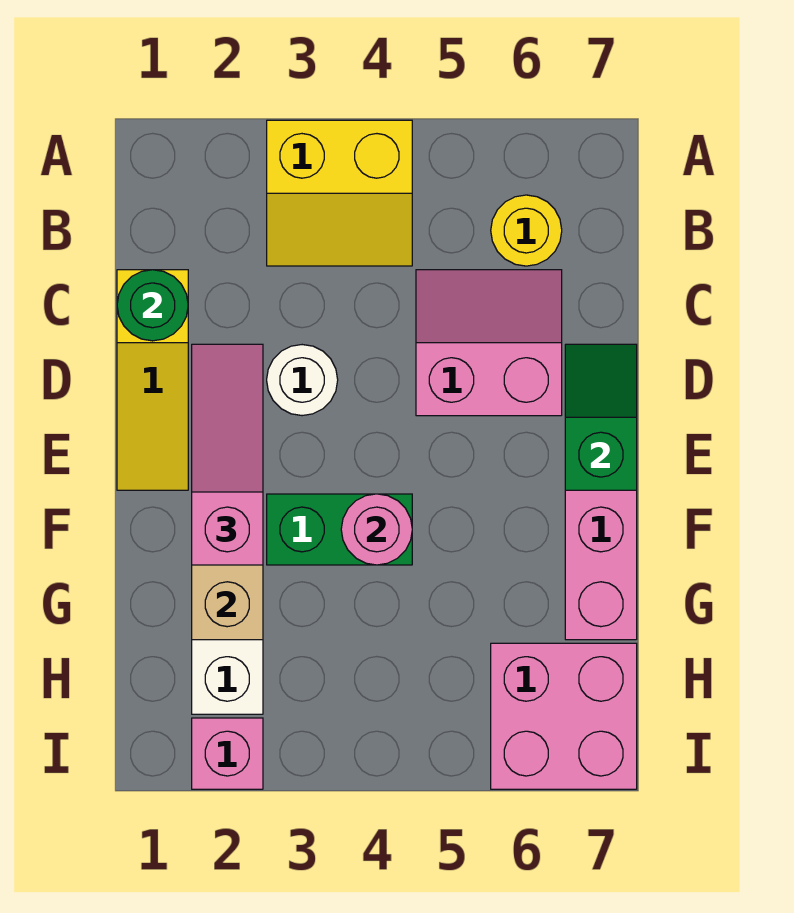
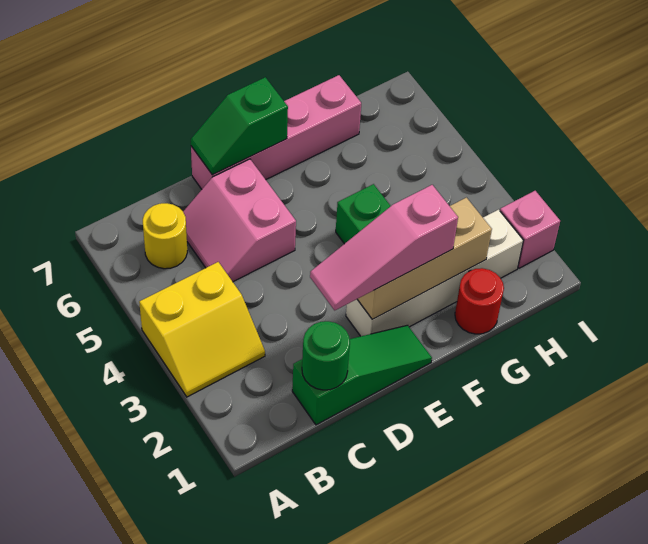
yellow slope A3:B4 level 1 top A -> yellow slope A3:B4 level 1 top 4
yellow slope C1:E1 level 1 top C -> green slope C1:E1 level 1 top C
white round brick D3 level 1 -> none
pink round brick F4 level 2 -> none
none -> red round brick G1 level 1
pink brick H6:I7 level 1 -> none

